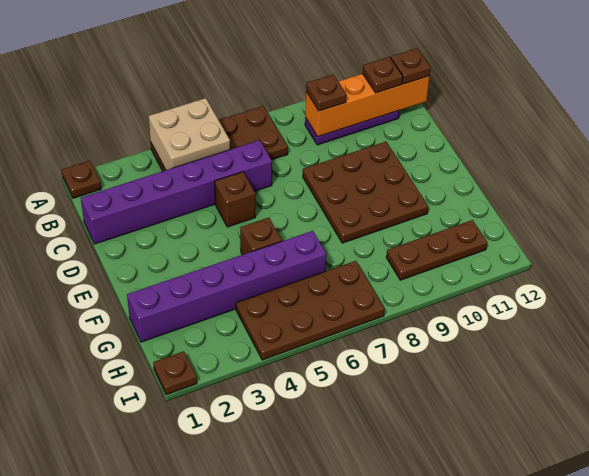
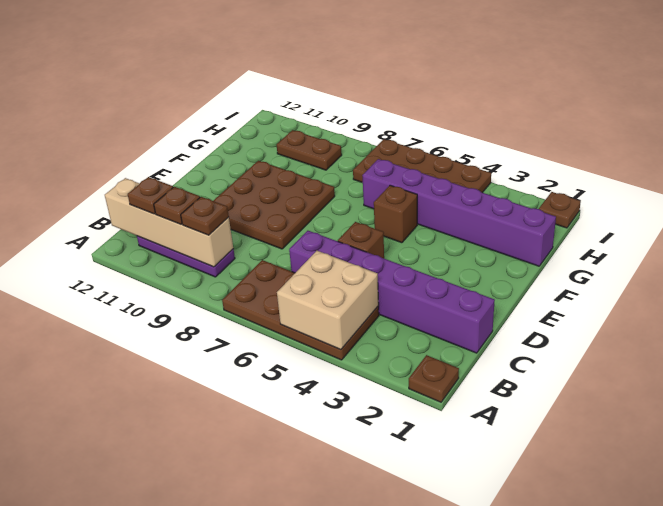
orange brick B9:B12 level 2 -> tan brick B9:B12 level 2
brown plate B12 level 3 -> brown plate B10 level 3
brown plate H9:H11 level 1 -> brown plate H9:H10 level 1

